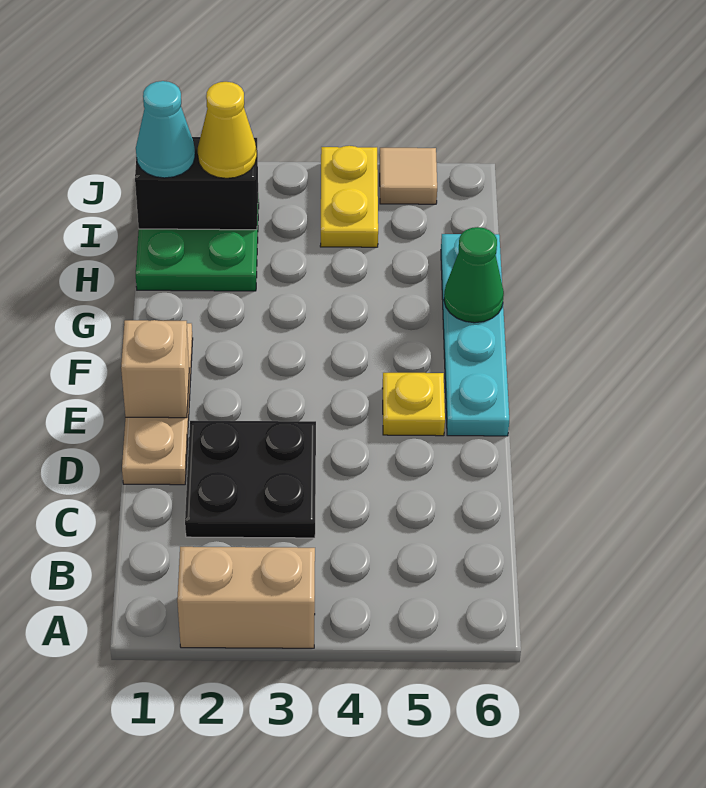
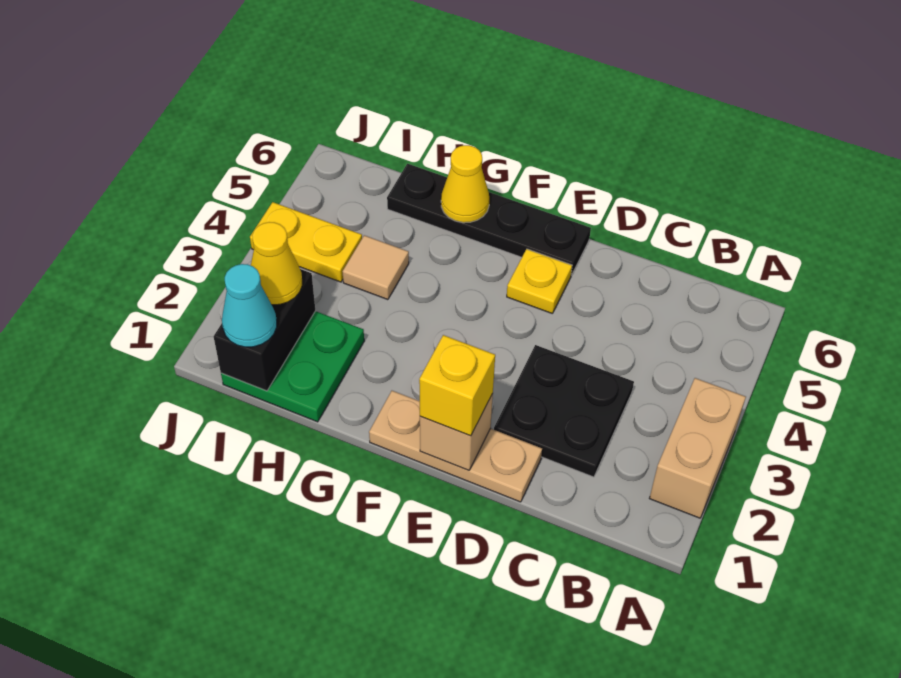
none -> yellow brick E1 level 3
cyan plate E6:H6 level 1 -> black plate E6:H6 level 1
green cone G6 level 2 -> yellow cone G6 level 2
tan tile J5 level 1 -> tan tile H4 level 1

